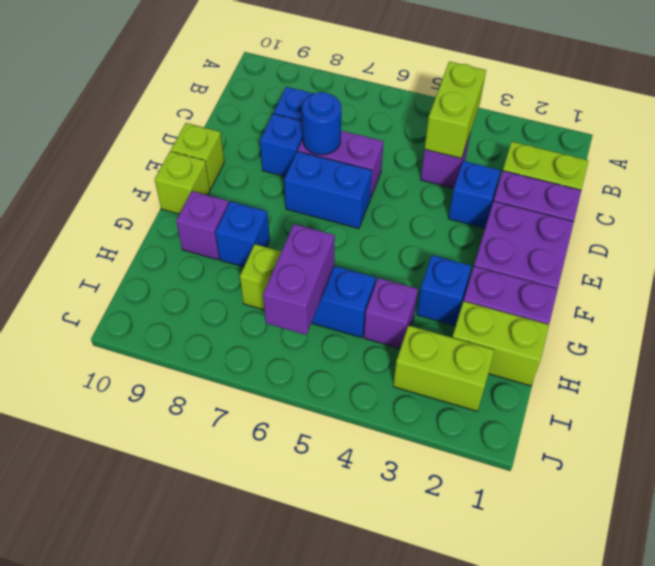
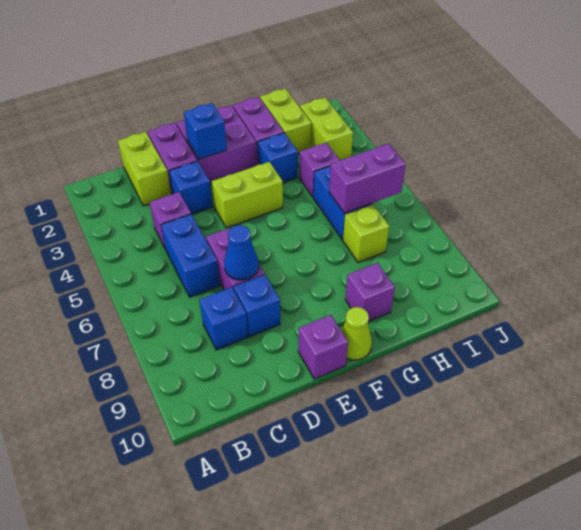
lime brick B4:C4 level 2 -> lime brick E4:F4 level 1
blue round brick D7 level 2 -> blue cone D7 level 2
blue brick E6:E7 level 1 -> blue brick C5:C6 level 1
lime brick E10 level 1 -> purple brick E10 level 1
lime brick F10 level 1 -> lime cone F10 level 1
blue brick G8 level 1 -> blue brick E2 level 2

